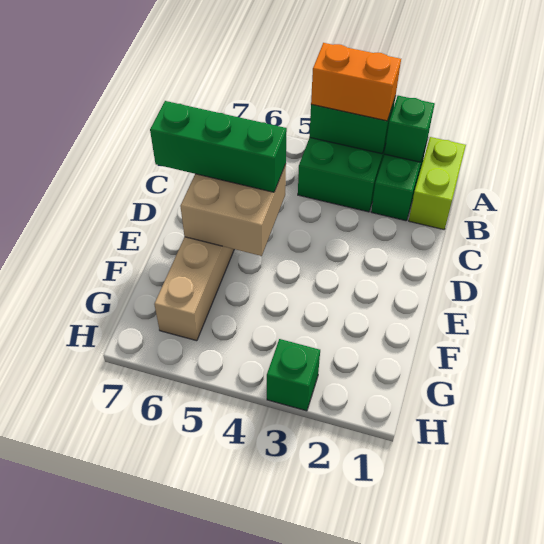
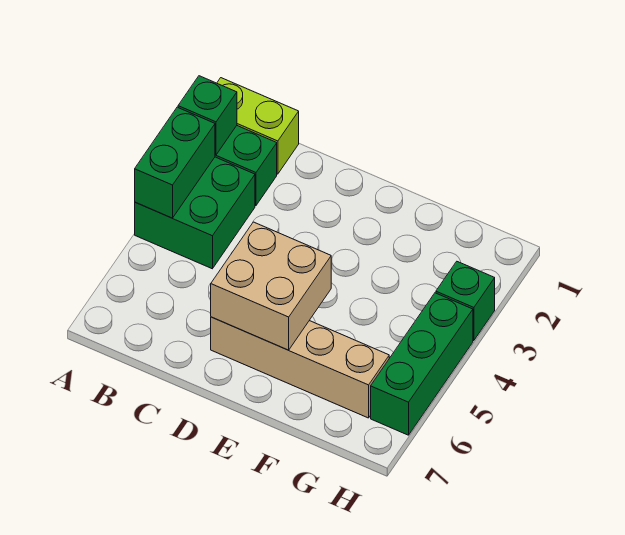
orange brick A3:A4 level 3 -> none
green brick D5:D7 level 3 -> green brick H4:H6 level 1

